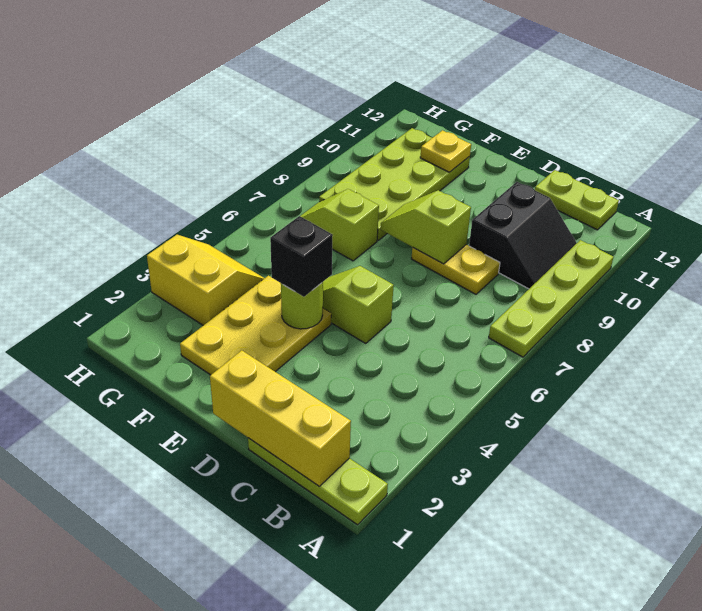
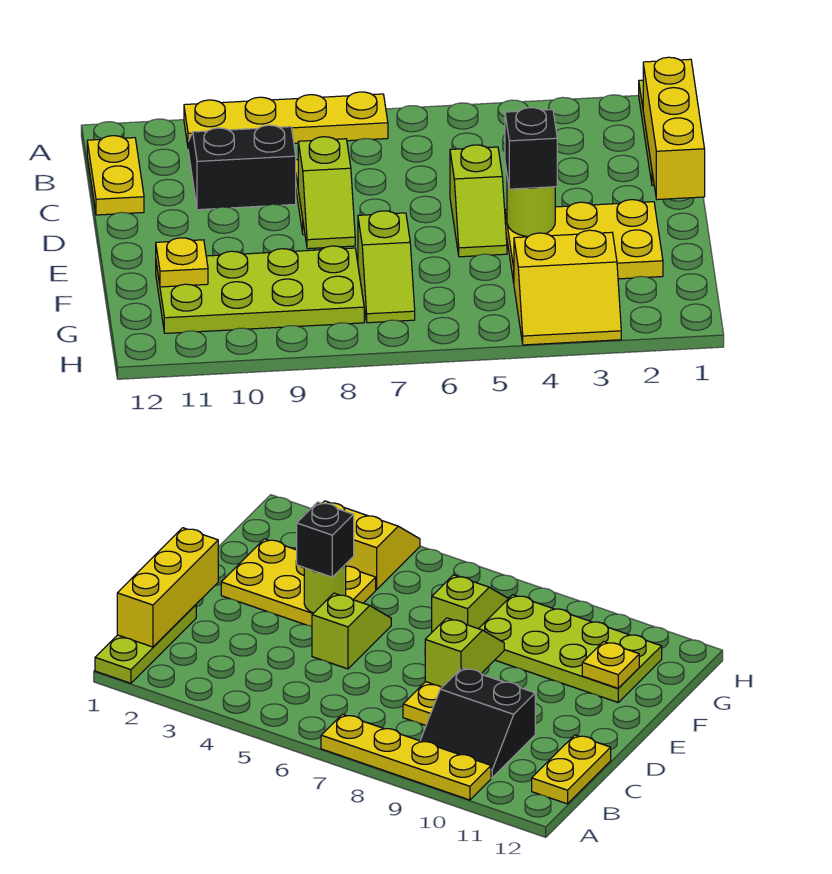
lime plate A7:A10 level 1 -> yellow plate A7:A10 level 1
lime plate B12:C12 level 1 -> yellow plate B12:C12 level 1
yellow slope G3:H4 level 1 top 3 -> yellow slope G3:H4 level 1 top G

